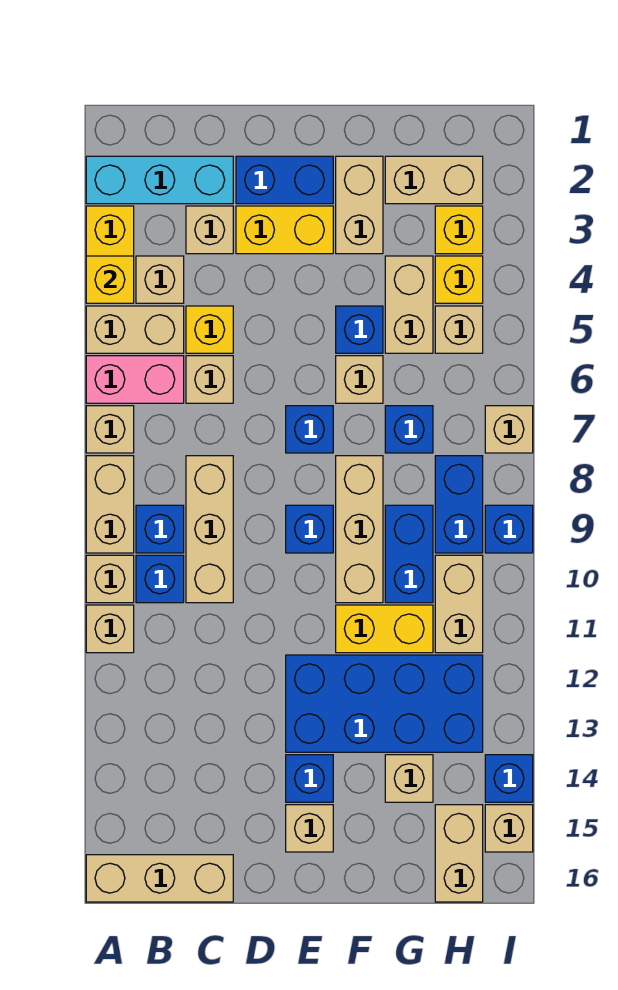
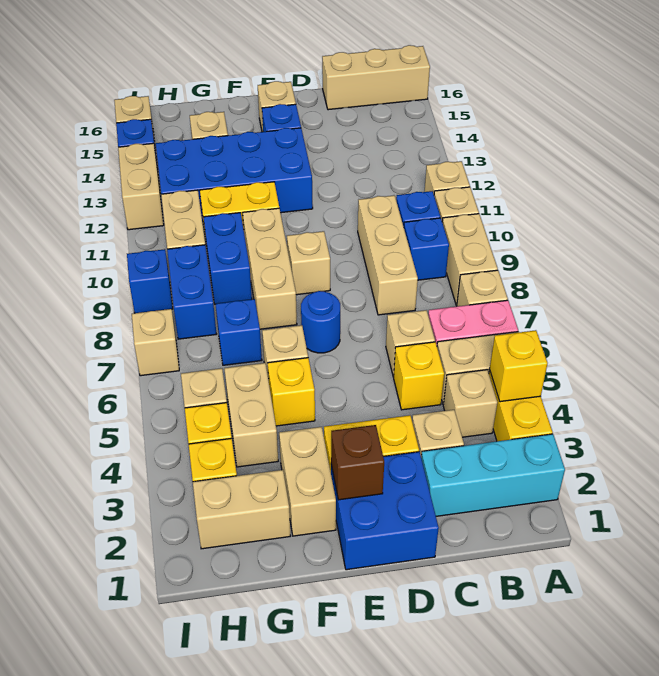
blue brick D2:E2 level 1 -> blue brick D1:E2 level 1
none -> brown brick E2 level 2
blue brick E7 level 1 -> blue round brick E7 level 1
blue brick E9 level 1 -> tan brick E9 level 1
blue brick F5 level 1 -> yellow brick F5 level 1
tan brick H15:H16 level 1 -> tan brick I12:I13 level 1

